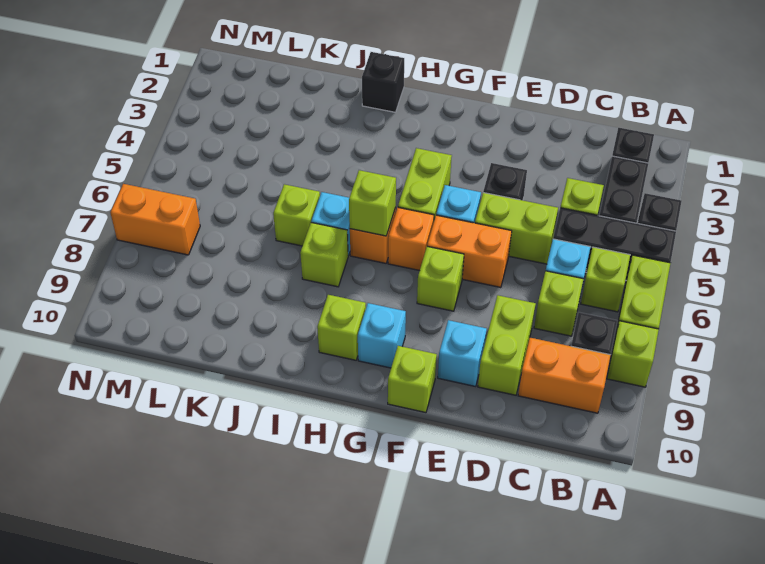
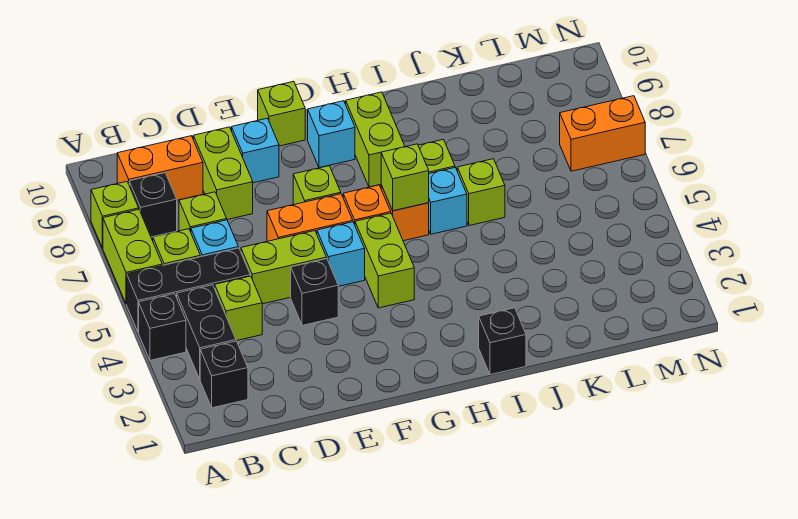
lime brick H9 level 1 -> lime brick H8:H9 level 1

